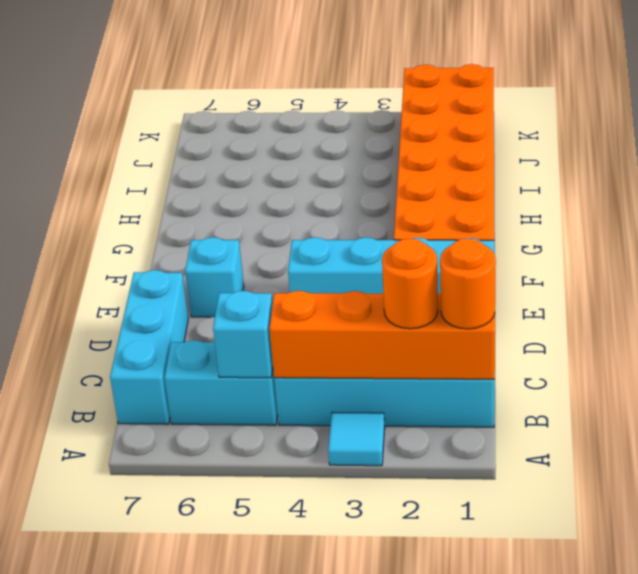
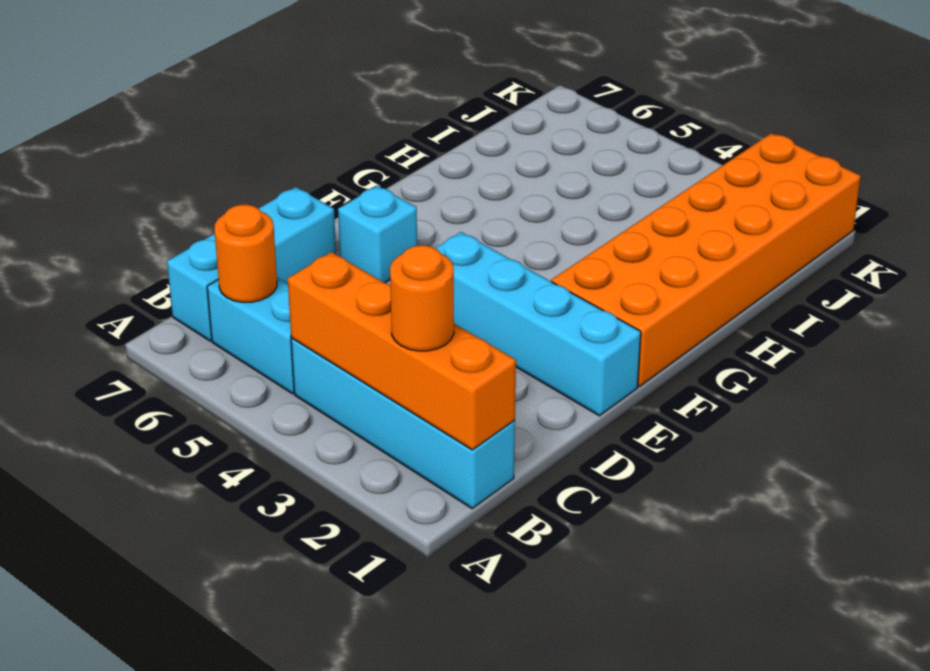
cyan tile A3 level 1 -> none
orange round brick B1 level 3 -> orange round brick B6 level 2
cyan brick B5 level 2 -> none

